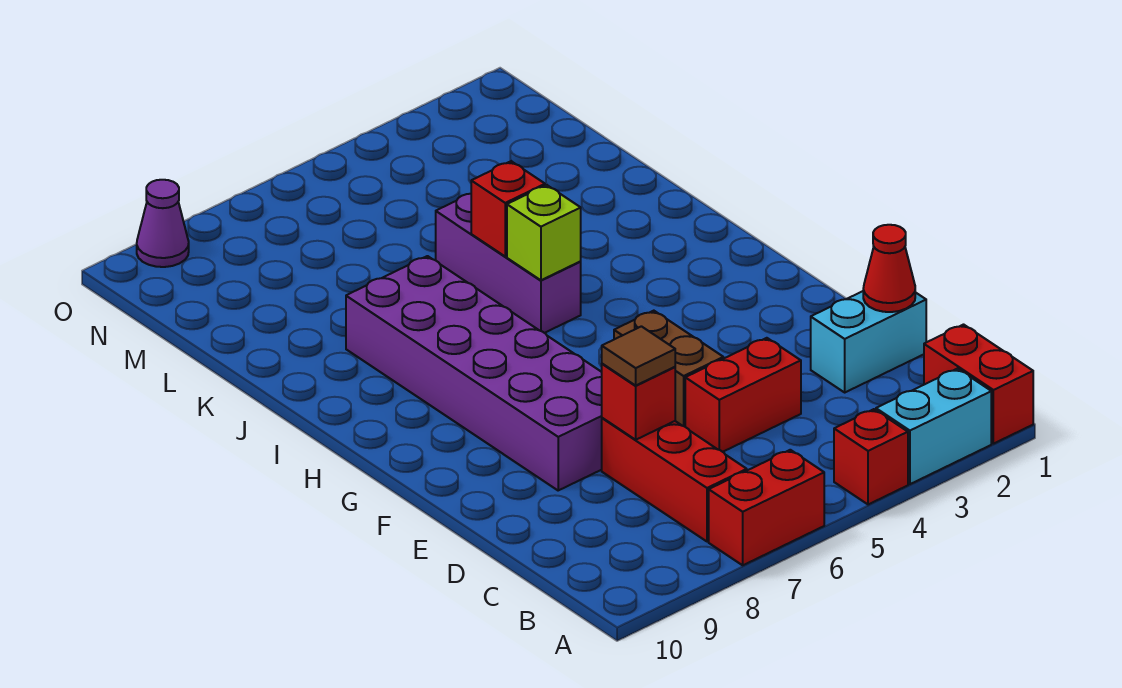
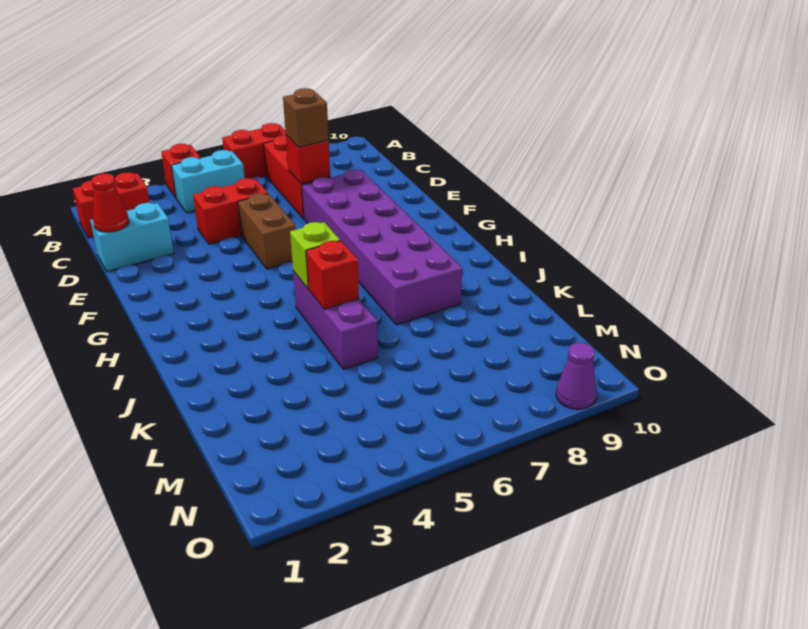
red brick A1:B1 level 1 -> red brick B1:B2 level 1
cyan brick A2:A3 level 1 -> cyan brick B4:B5 level 1
brown tile D7 level 3 -> brown brick D7 level 3

